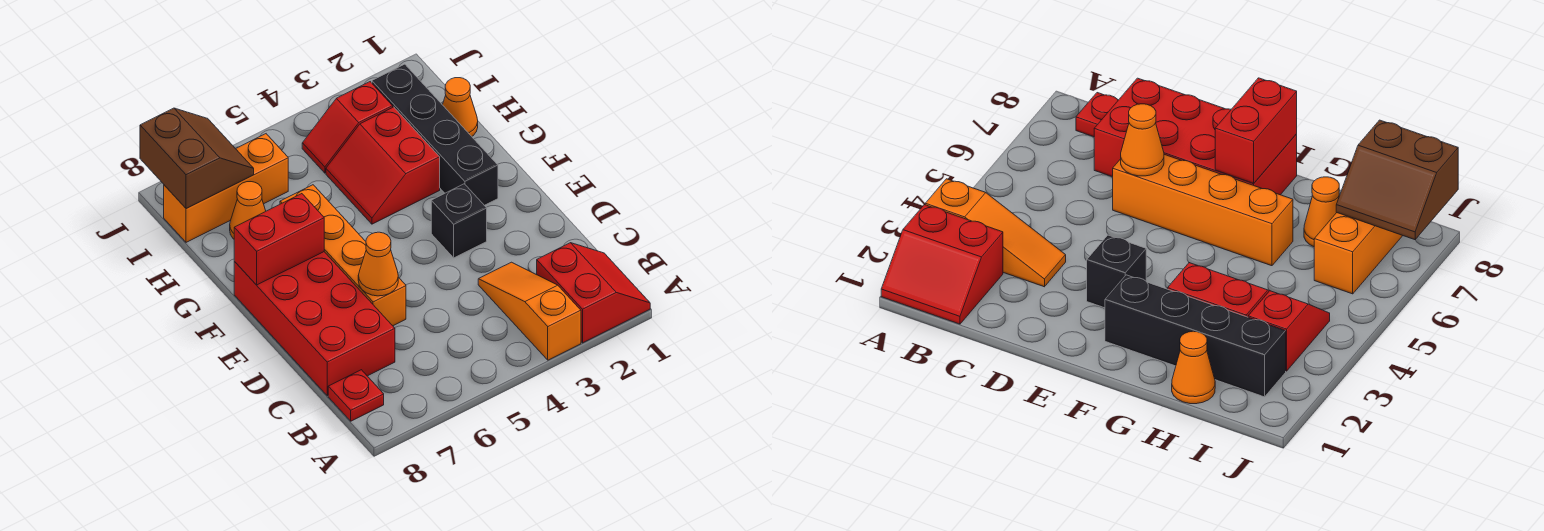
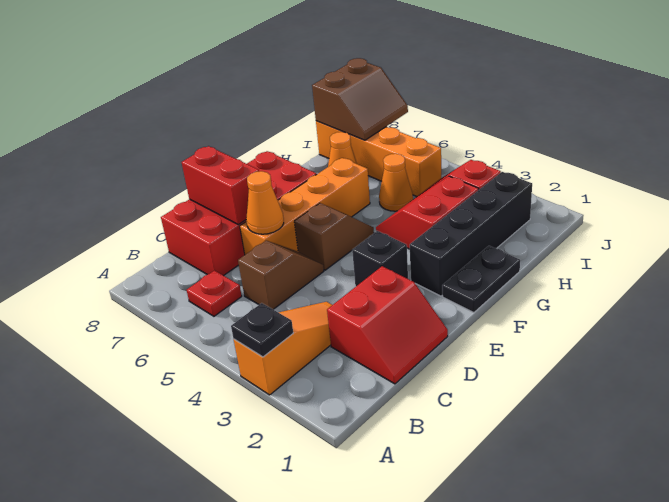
red slope A1:B2 level 1 top 2 -> red slope C1:D2 level 1 top 2
none -> black plate A3 level 2
red plate B8 level 1 -> red plate B6 level 1
none -> brown slope C5:D5 level 1 top C
none -> brown slope E5:F5 level 1 top E
none -> black plate F1:G1 level 1
red brick F7:F8 level 2 -> red brick D7:D8 level 2
orange cone H1 level 1 -> orange cone H5 level 1
orange brick I6:I8 level 1 -> orange brick I5:I8 level 1

